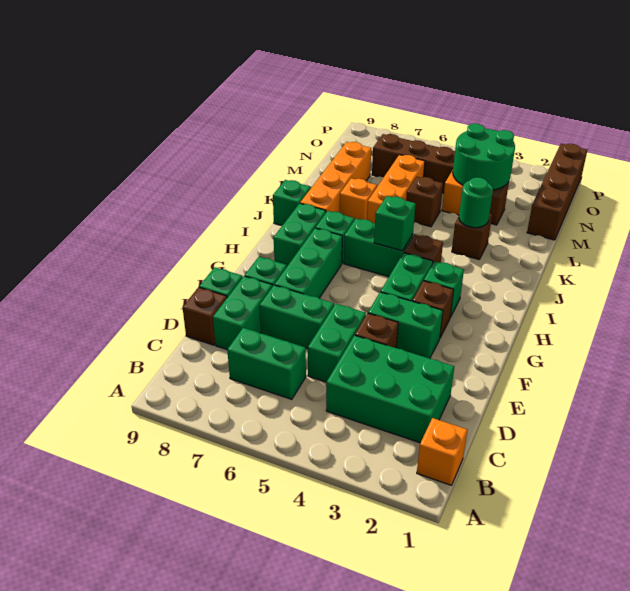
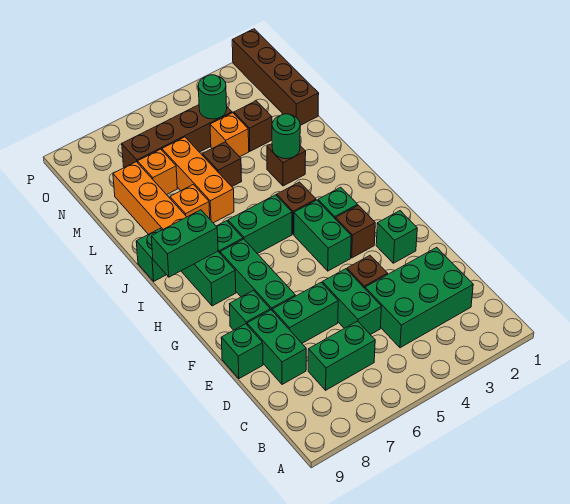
orange brick B1 level 1 -> orange brick M7 level 1
brown brick D9 level 1 -> none
green brick F3:F4 level 1 -> green brick I8:I9 level 2
green brick I5 level 2 -> green brick F2 level 1
green round brick M3:N4 level 2 -> green round brick N4 level 2

